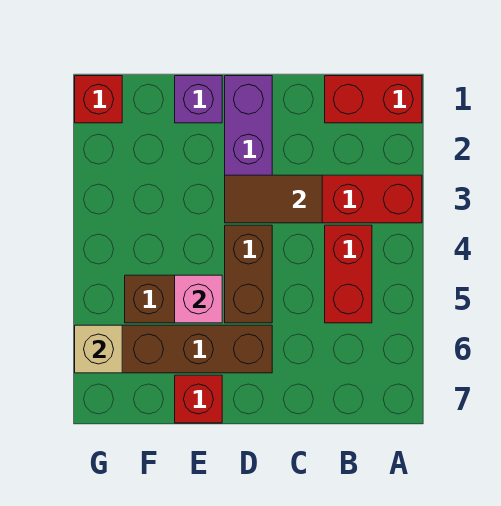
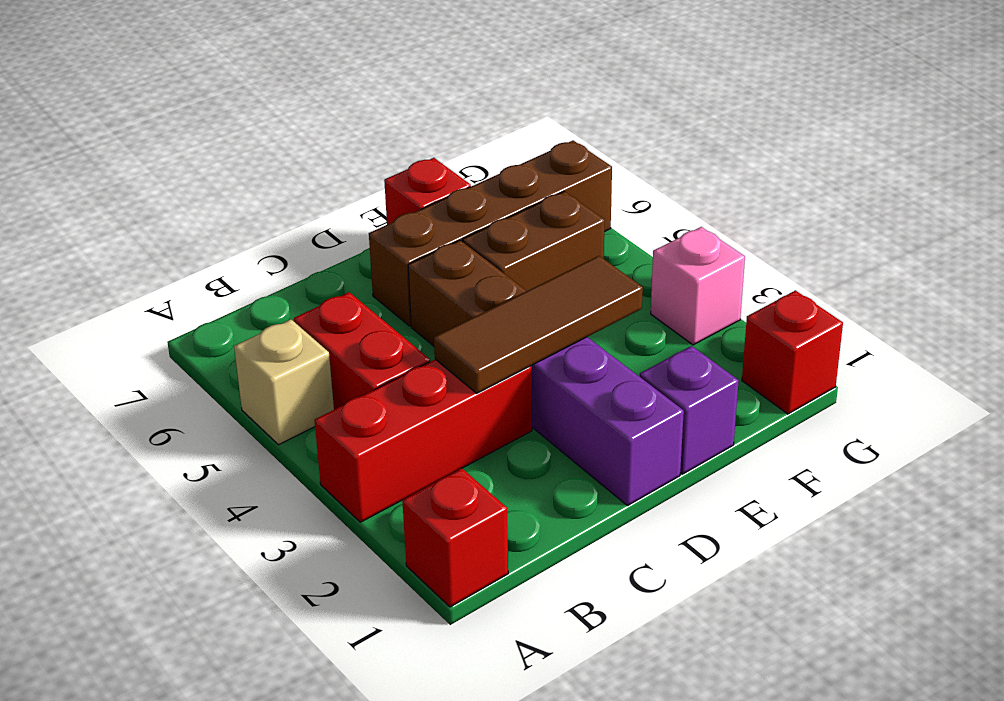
red brick A1:B1 level 1 -> red brick A1 level 1
brown tile C3:D3 level 2 -> brown tile C3:E3 level 2
pink brick E5 level 2 -> pink brick G3 level 1
tan brick G6 level 2 -> tan brick A5 level 1

